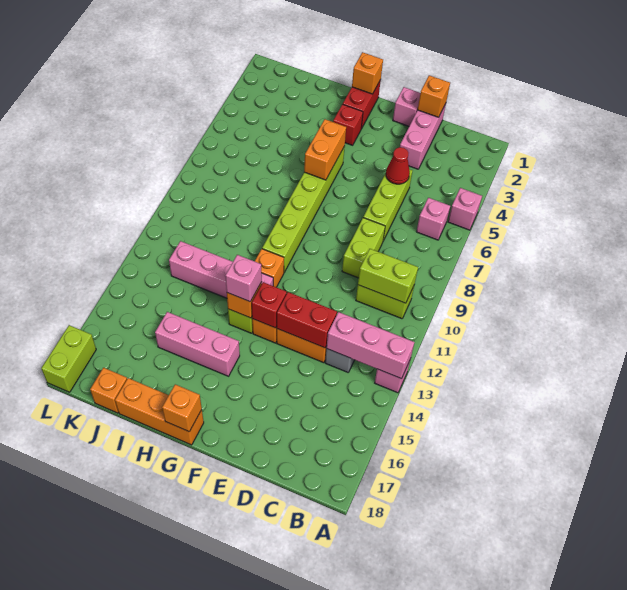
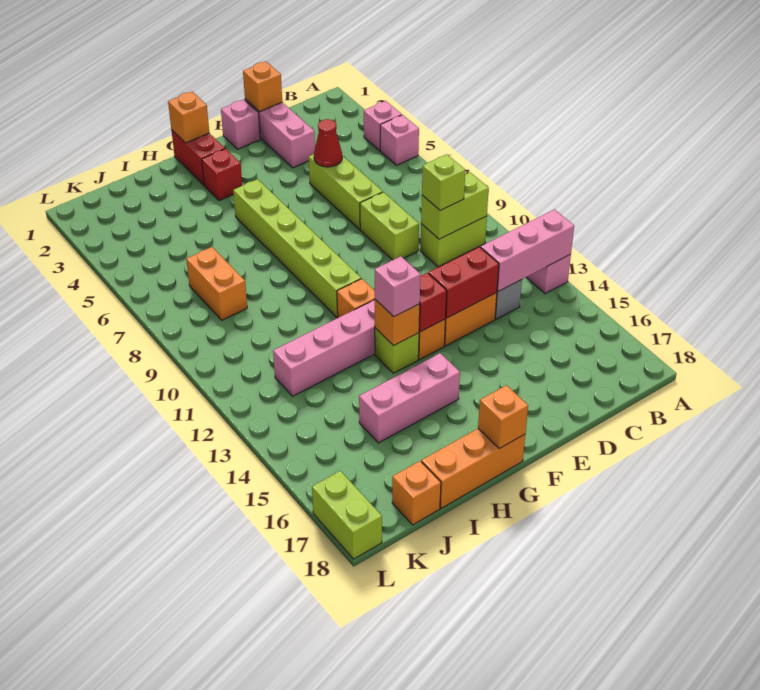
pink brick B6 level 1 -> pink brick A4 level 1
none -> lime brick C10 level 3
orange brick G5:G6 level 2 -> orange brick J7:J8 level 1

